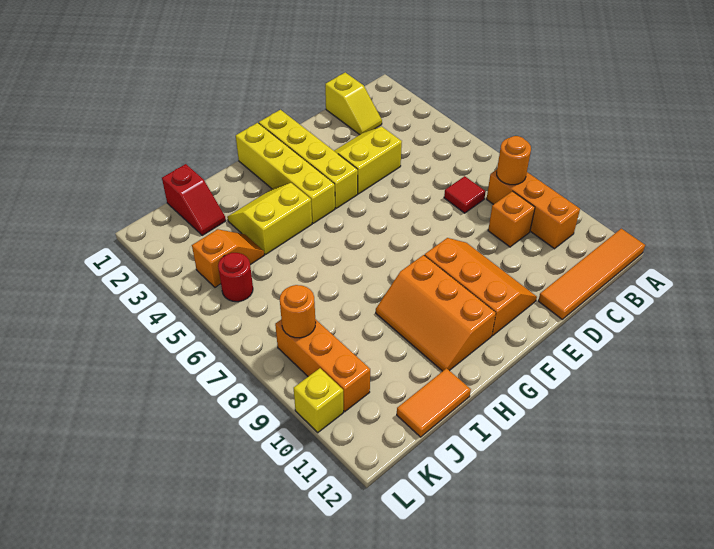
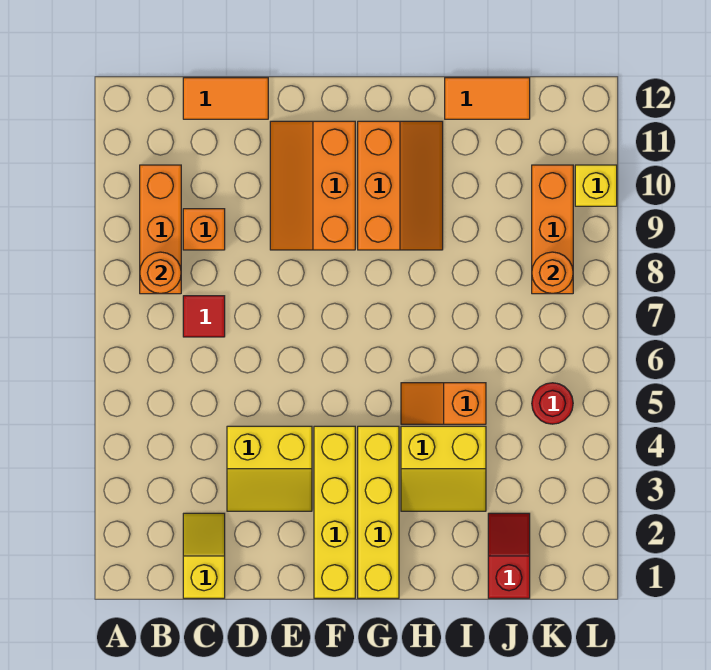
orange tile A12:D12 level 1 -> orange tile C12:D12 level 1
orange slope J4:K4 level 1 top K -> orange slope H5:I5 level 1 top I

